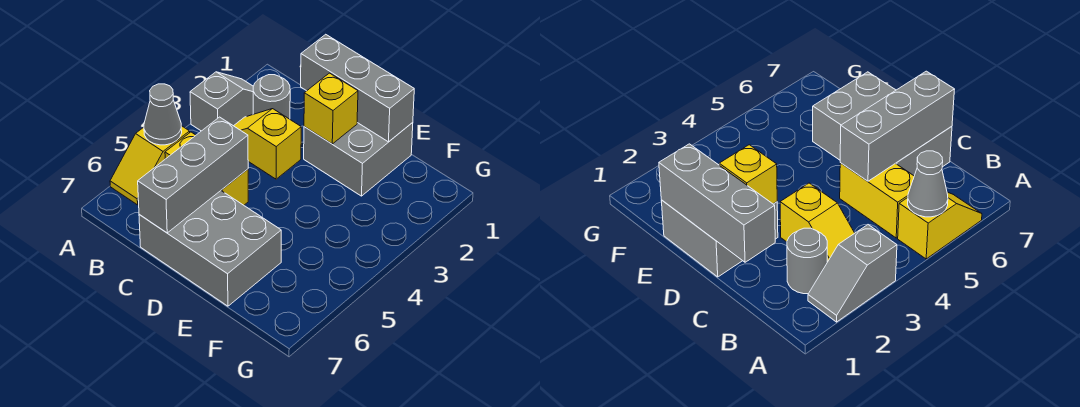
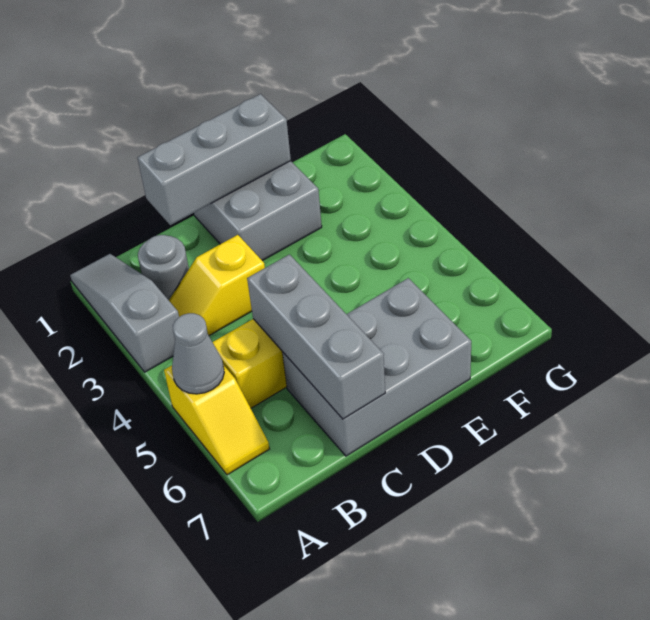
grey slope A2:A3 level 1 top 3 -> grey slope A1:A3 level 1 top 3
yellow brick D2 level 2 -> none

